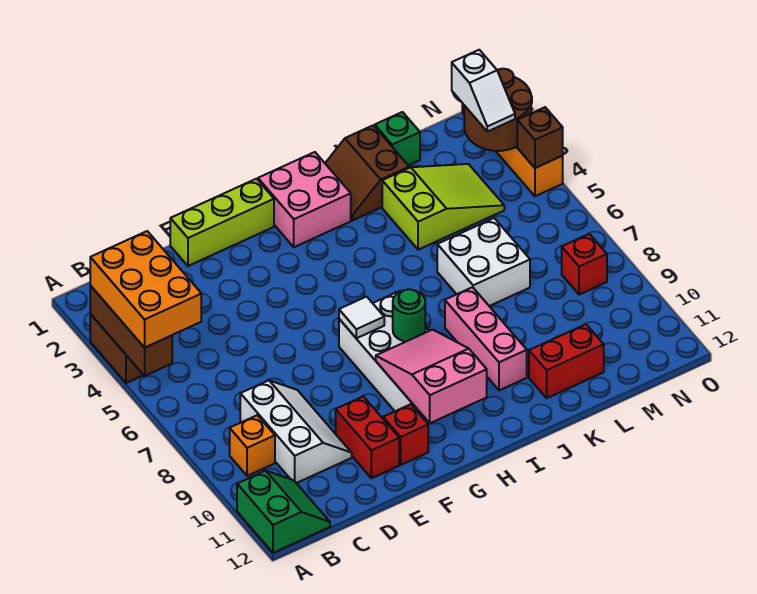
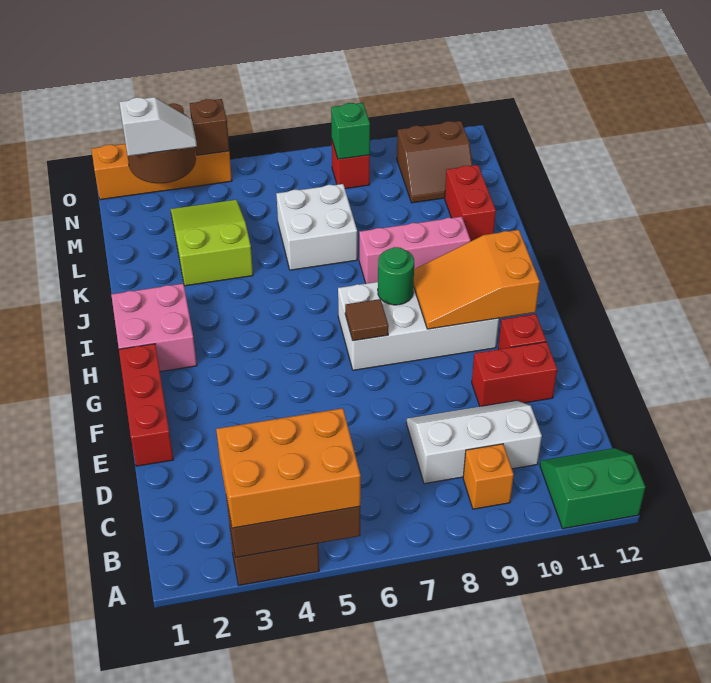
lime brick E1:G1 level 1 -> red brick E1:G1 level 1
white tile G7 level 2 -> brown tile G7 level 2
pink slope G9:H11 level 2 top 11 -> orange slope G9:H11 level 2 top 11
brown slope J1:K2 level 1 top K -> brown slope M10:N11 level 1 top N
green brick L1 level 1 -> green brick N8 level 2

